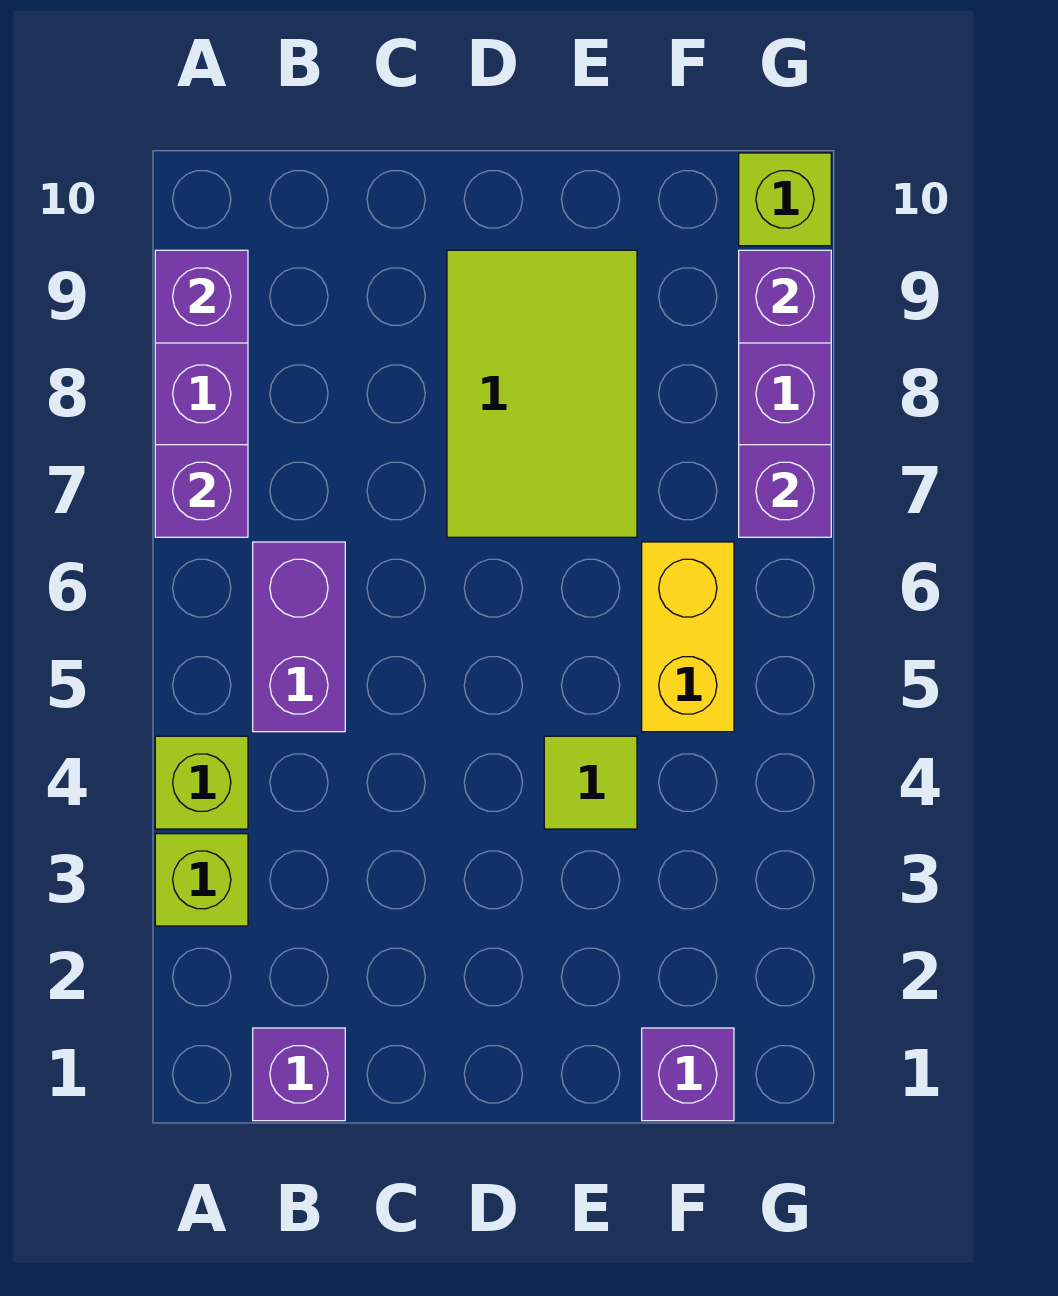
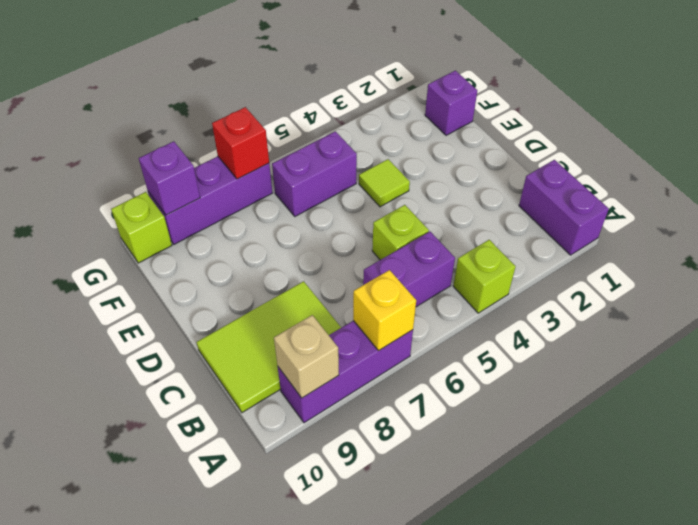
lime brick A3 level 1 -> lime brick C5 level 1
purple brick A7 level 2 -> yellow brick A7 level 2
purple brick A9 level 2 -> tan brick A9 level 2
purple brick B1 level 1 -> purple brick A1:B1 level 1
lime tile D7:E9 level 1 -> lime tile B8:C10 level 1
yellow brick F5:F6 level 1 -> purple brick F5:F6 level 1
purple brick G7 level 2 -> red brick G7 level 2

